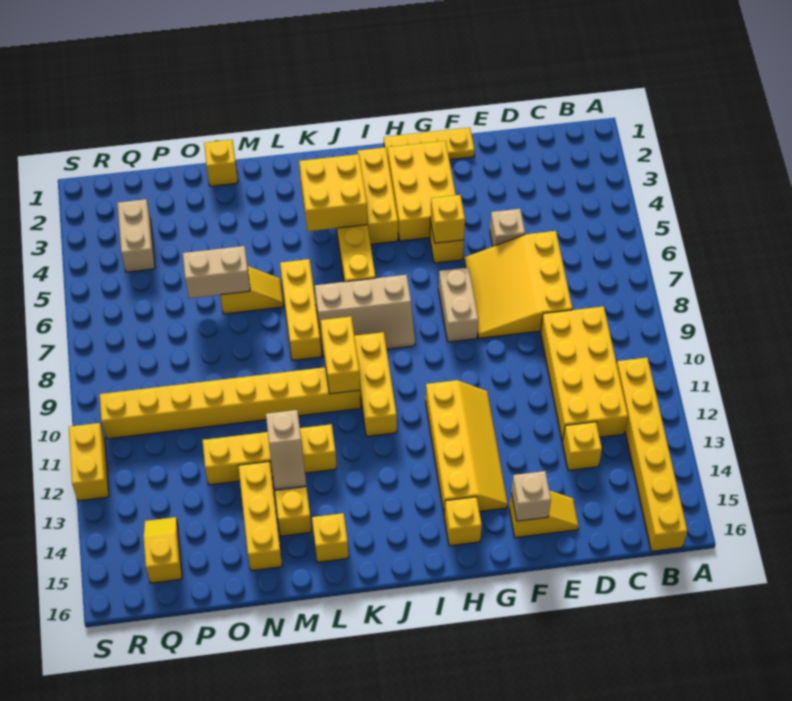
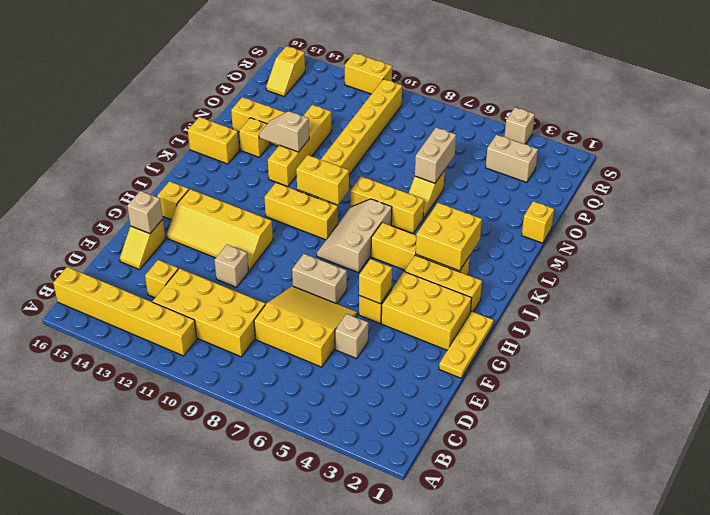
none -> tan brick F11 level 1
yellow brick L15 level 1 -> yellow brick L15:L16 level 1
yellow slope Q14:Q15 level 1 top 15 -> yellow slope Q15:R15 level 1 top R
none -> tan brick S4 level 1

